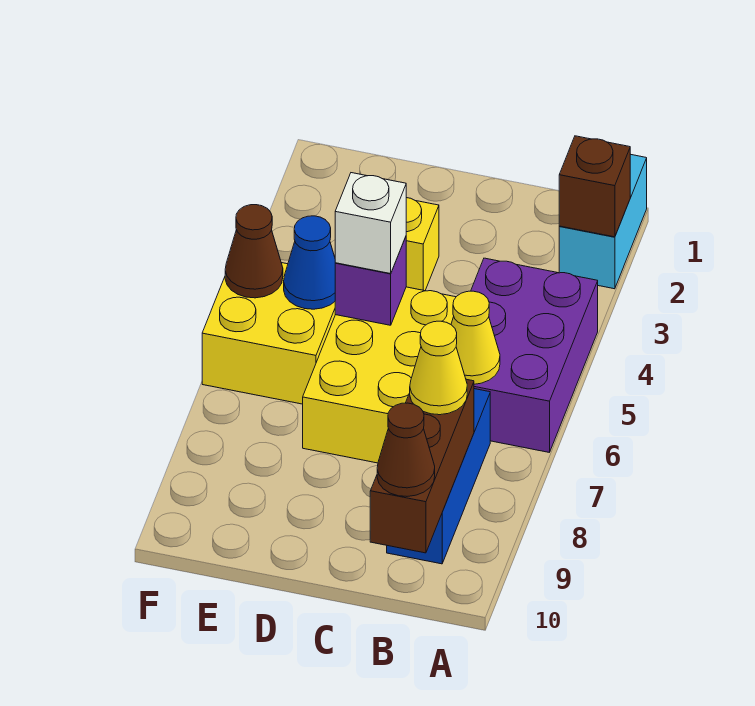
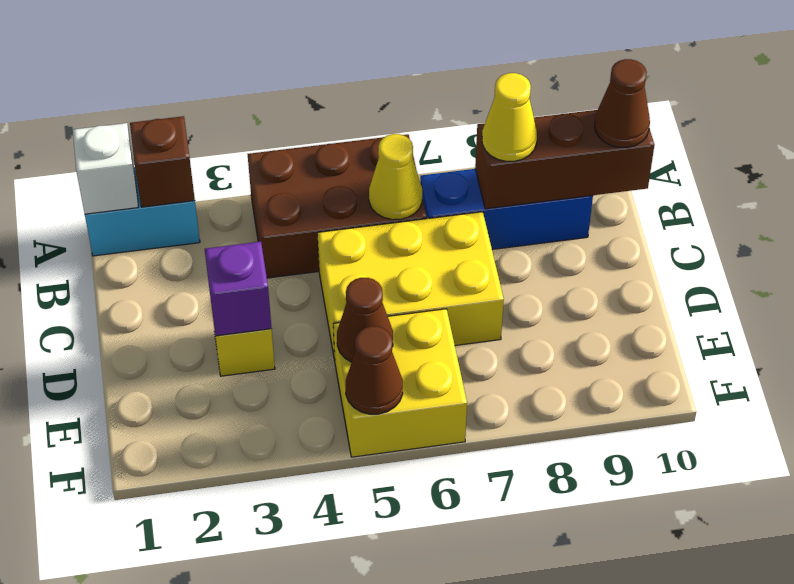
purple brick A4:B6 level 1 -> brown brick A4:B6 level 1
purple brick D5 level 2 -> purple brick D3 level 2
white brick D5 level 3 -> white brick A1 level 2
blue cone E5 level 2 -> brown cone E5 level 2

